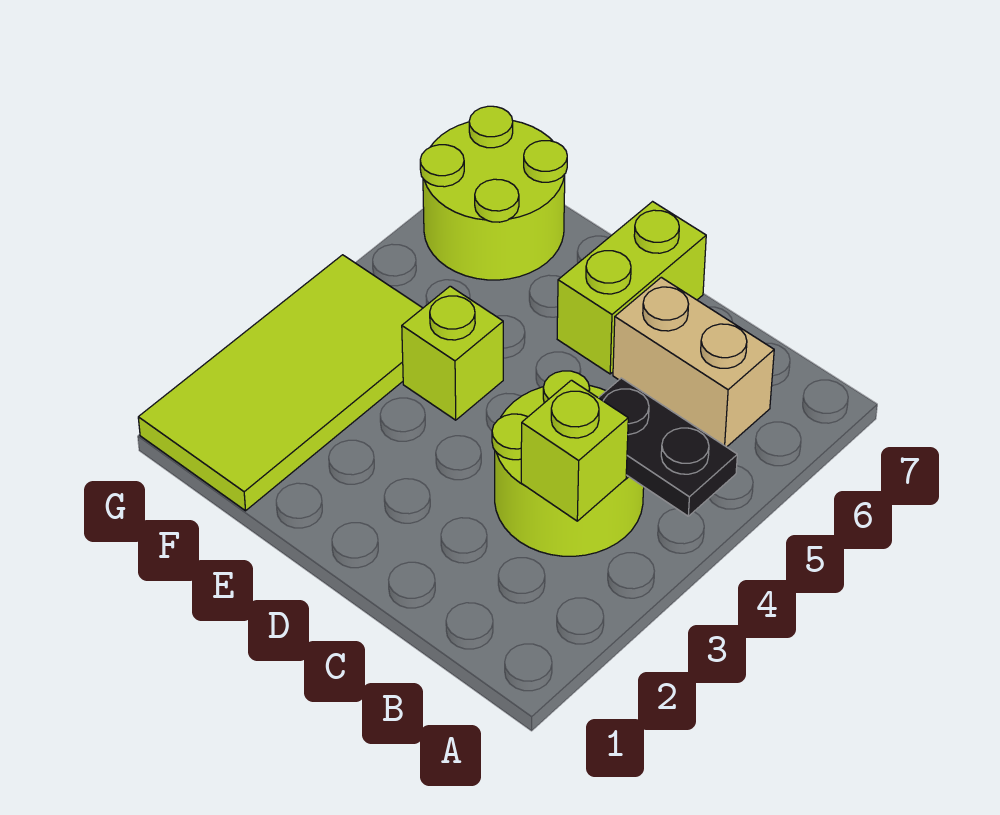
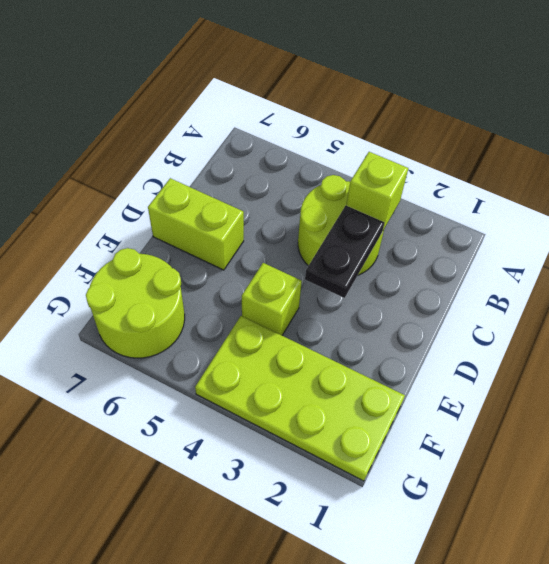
black plate A4:B4 level 2 -> black plate C3:D3 level 2
tan brick B6:C6 level 1 -> none
lime tile F1:G4 level 1 -> lime plate F1:G4 level 1

